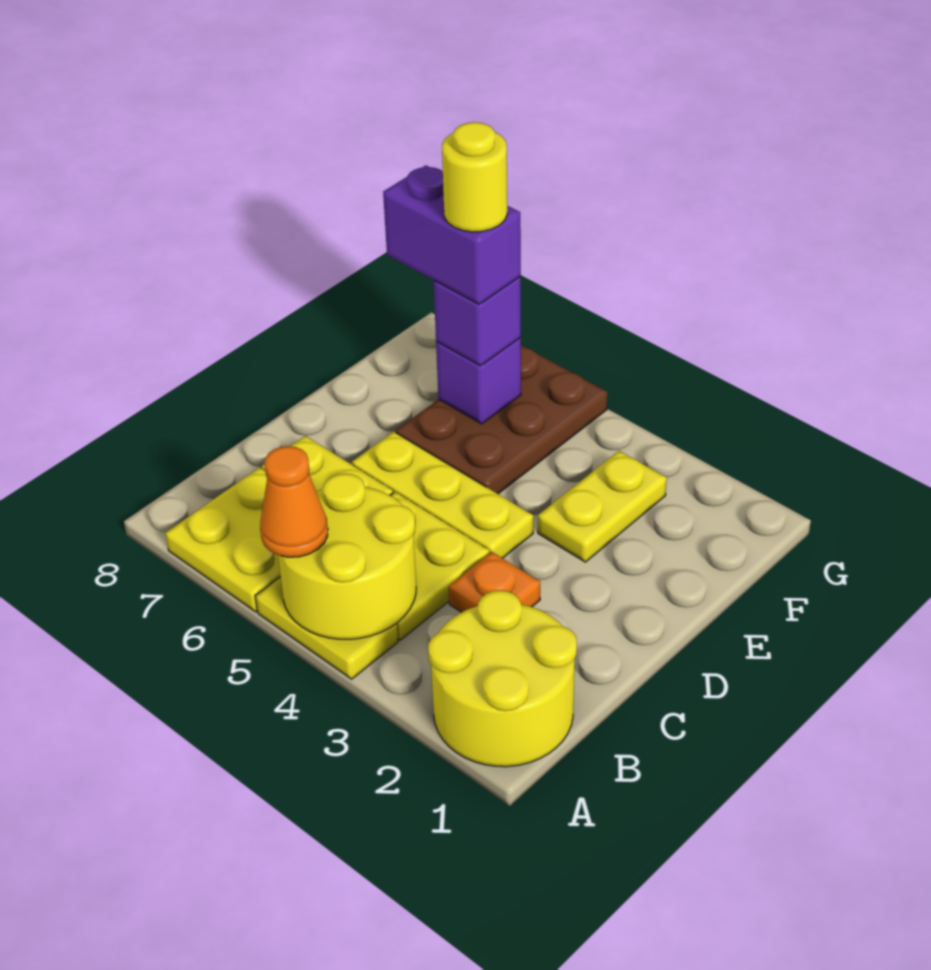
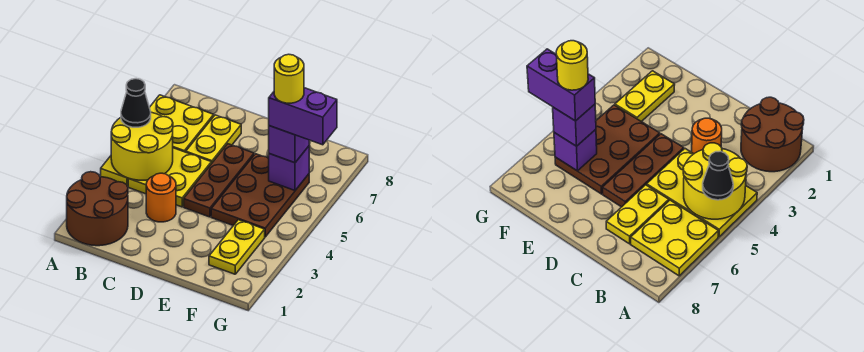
yellow round brick A1:B2 level 1 -> brown round brick A1:B2 level 1
orange cone A5 level 3 -> black cone A5 level 3
orange plate C3 level 1 -> orange round brick C3 level 1
yellow plate D4:D6 level 1 -> brown plate D4:D6 level 1
yellow plate E3:F3 level 1 -> yellow plate F2:F3 level 1
brown plate E5:G6 level 1 -> brown plate E4:F6 level 1
purple brick F6:F7 level 4 -> purple brick F6:G6 level 4

